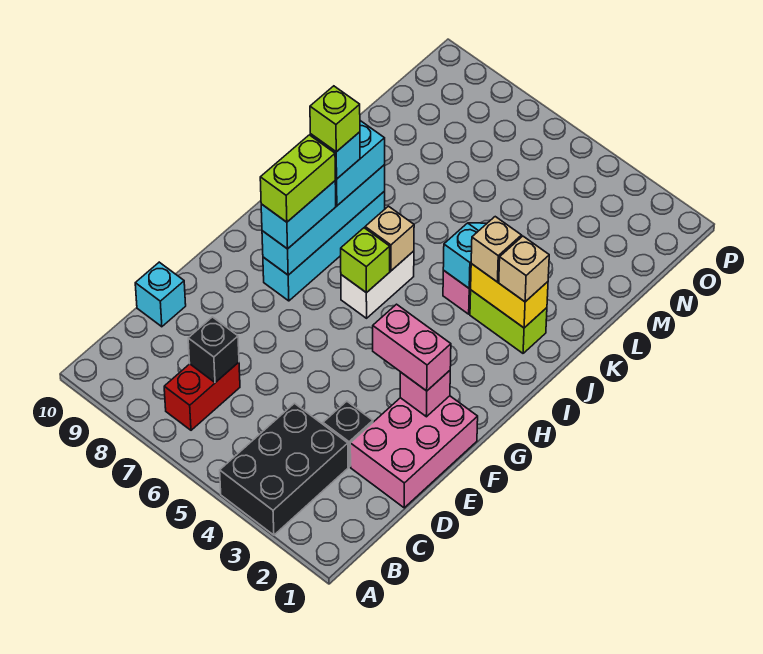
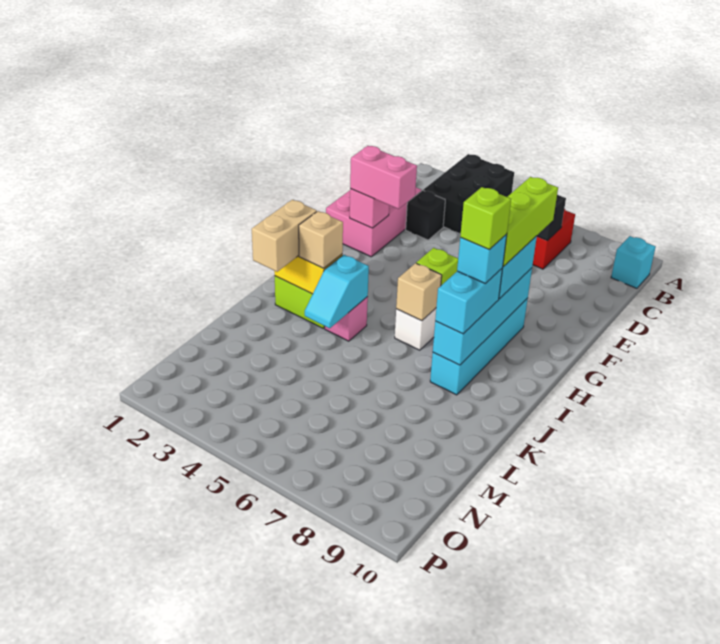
cyan brick D10 level 1 -> cyan brick B10 level 1
lime brick G8:H8 level 4 -> lime brick F8:H8 level 4
tan brick J2 level 3 -> tan brick J2:K2 level 3

